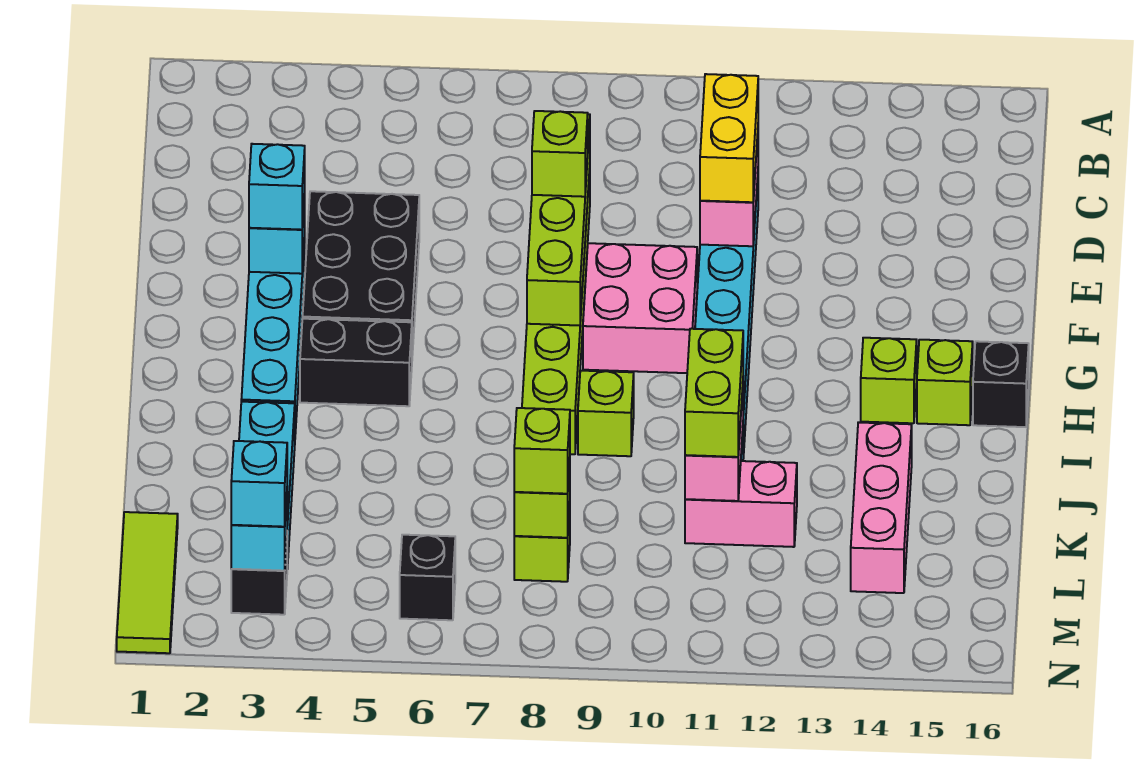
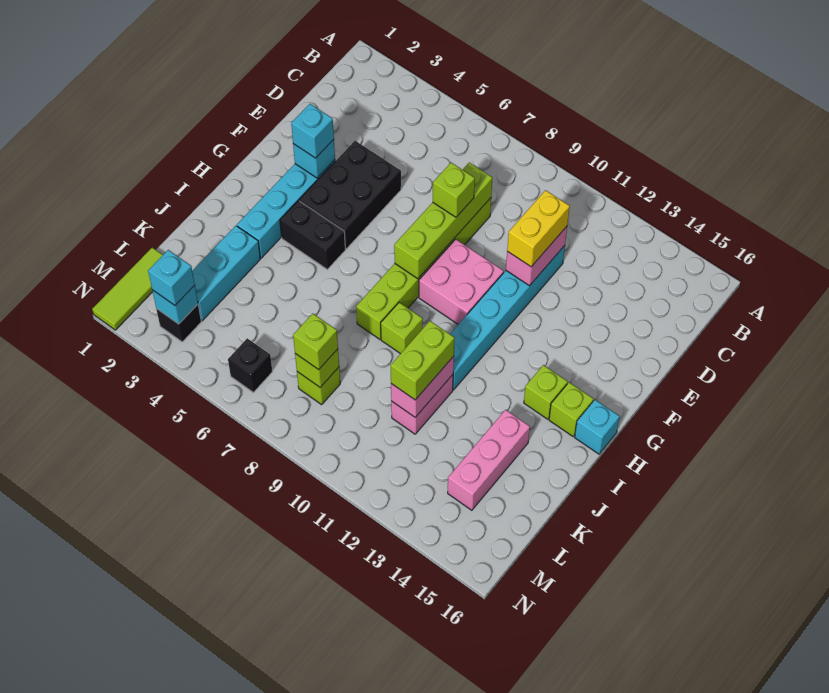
black brick H16 level 1 -> cyan brick H16 level 1
pink brick K11:K12 level 1 -> pink brick J11:K11 level 1

